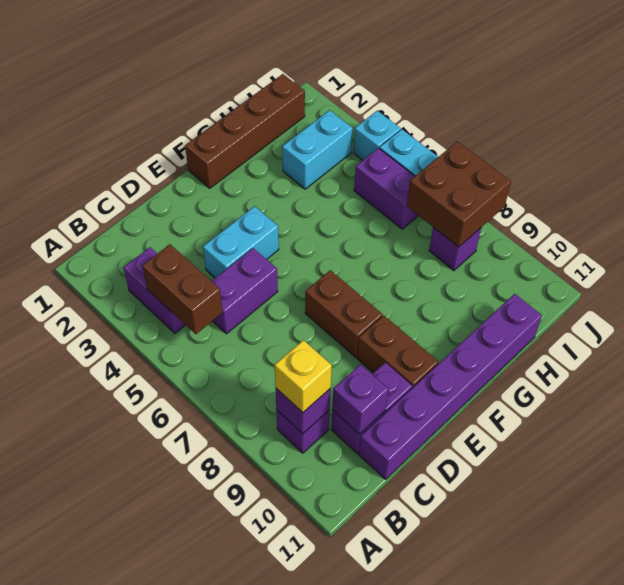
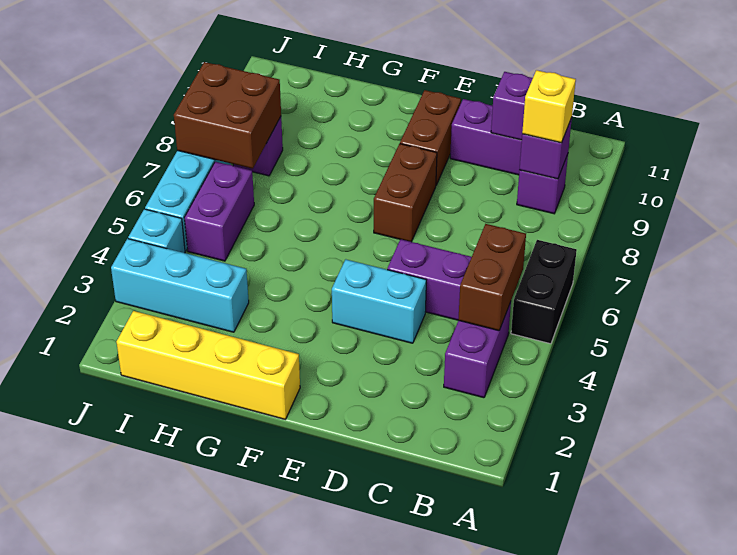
none -> black brick A5:A6 level 1
purple brick C11:H11 level 1 -> none
brown brick F1:I1 level 1 -> yellow brick F1:I1 level 1
cyan brick H3:I3 level 1 -> cyan brick H3:J3 level 1

